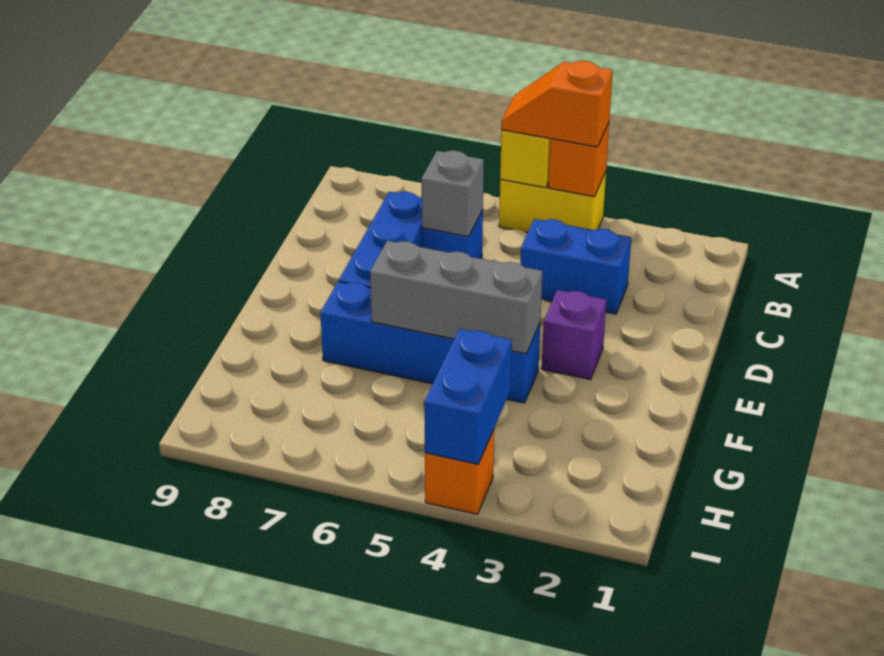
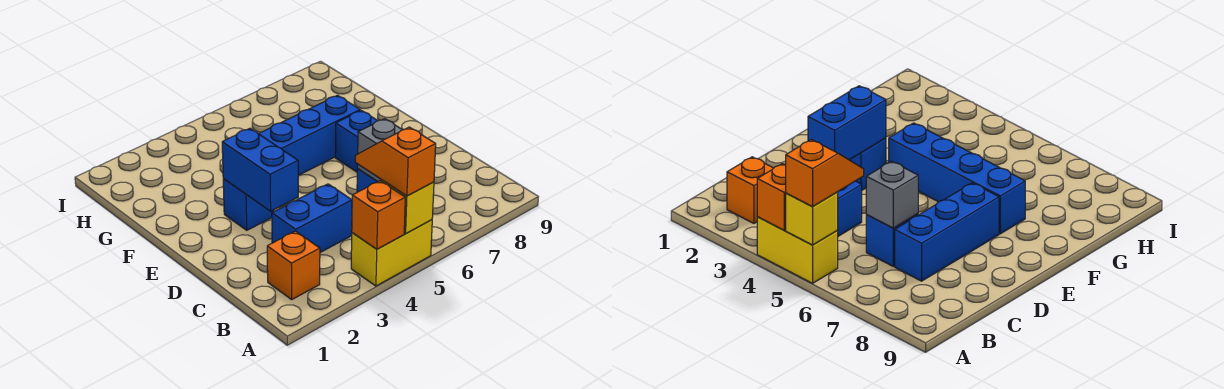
orange slope A4:A5 level 3 top 4 -> orange slope A5:B5 level 3 top A
purple brick E3 level 1 -> blue brick E3 level 1
grey brick F4:F6 level 2 -> none
blue brick H4:I4 level 2 -> blue brick D3:E3 level 2
orange brick I4 level 1 -> orange brick B2 level 1

